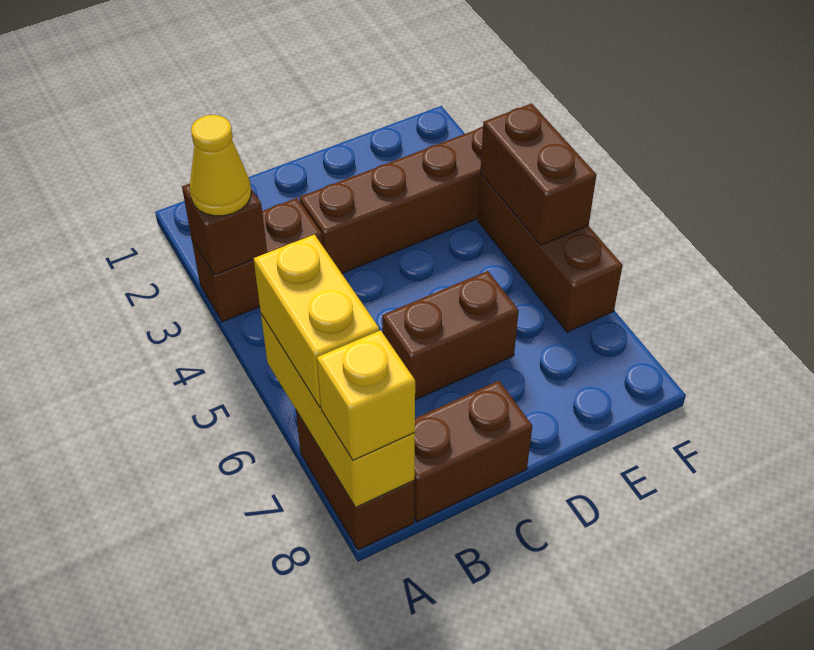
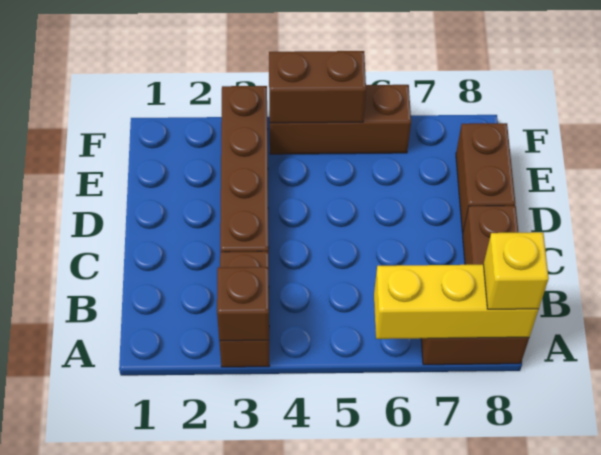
yellow cone A3 level 3 -> none
yellow brick A6:A7 level 3 -> none
brown brick C6:D6 level 1 -> brown brick D8:E8 level 1

